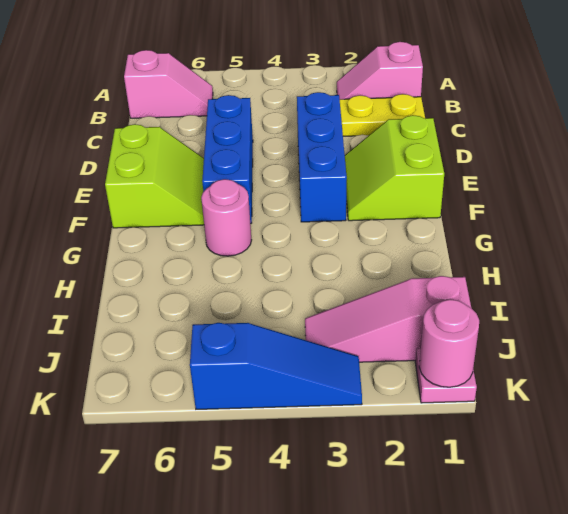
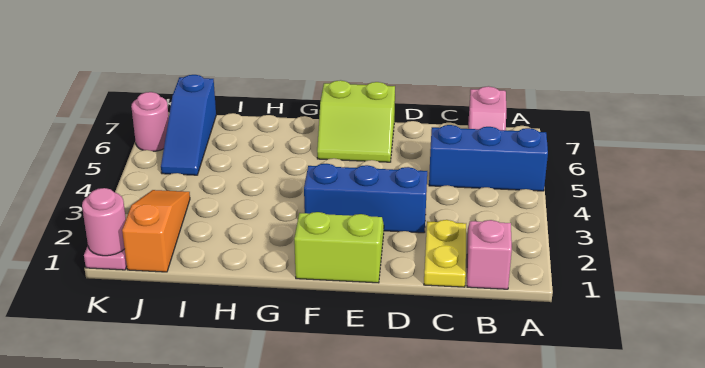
blue brick D5:F5 level 1 -> blue brick A5:C5 level 1
pink round brick G5 level 1 -> pink round brick K6 level 1
pink slope J1:J3 level 1 top 1 -> orange slope J1:J3 level 1 top 1
blue slope K3:K5 level 1 top 5 -> blue slope J5:J7 level 1 top 7

